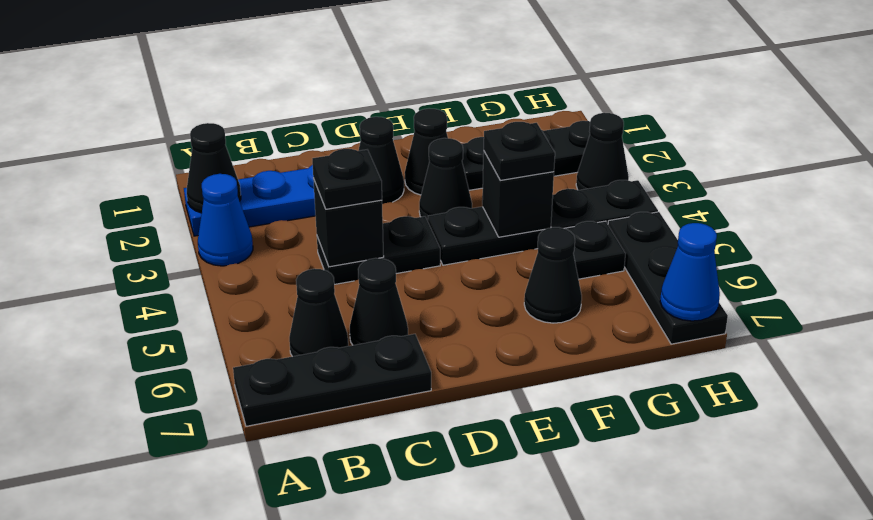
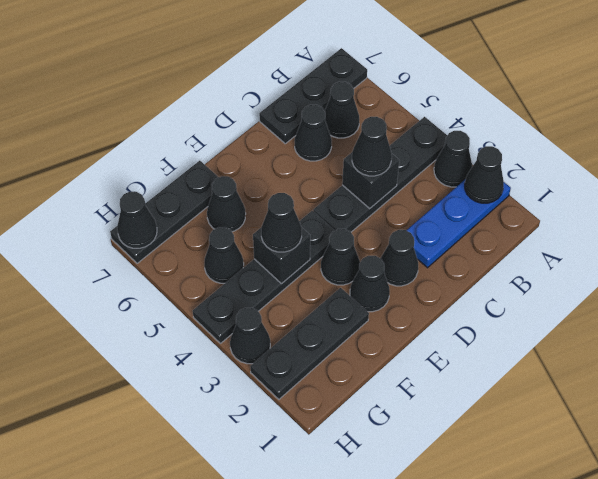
blue cone A3 level 1 -> black cone A3 level 1
black plate C4:D4 level 1 -> black plate A4:D4 level 1
black plate C4 level 3 -> black cone C4 level 3
black plate F4 level 3 -> black cone F4 level 3
black plate G5 level 1 -> black cone G5 level 1
black plate H5:H7 level 1 -> black plate F7:H7 level 1
blue cone H7 level 2 -> black cone H7 level 2

